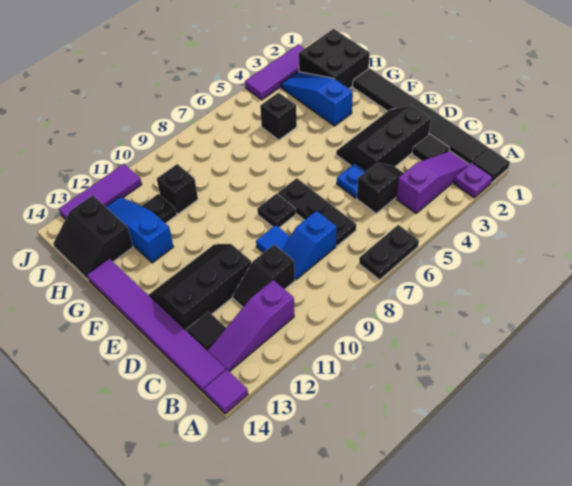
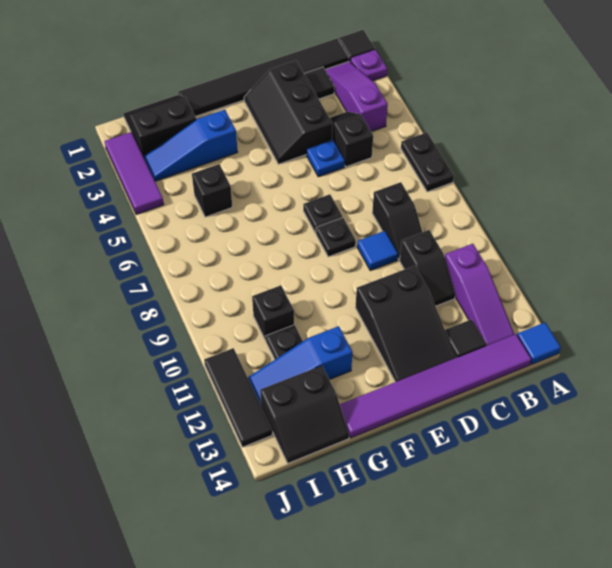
purple tile A14 level 1 -> blue tile A14 level 1
black plate C7:E7 level 1 -> black plate E7 level 1
blue slope C8:C9 level 1 top 8 -> black slope C8:C9 level 1 top 8
black slope D11:E13 level 1 top D -> black slope D11:E13 level 1 top 11
black brick H1:I2 level 1 -> black slope H1:I2 level 1 top 2
purple tile J11:J13 level 1 -> black tile J11:J13 level 1

